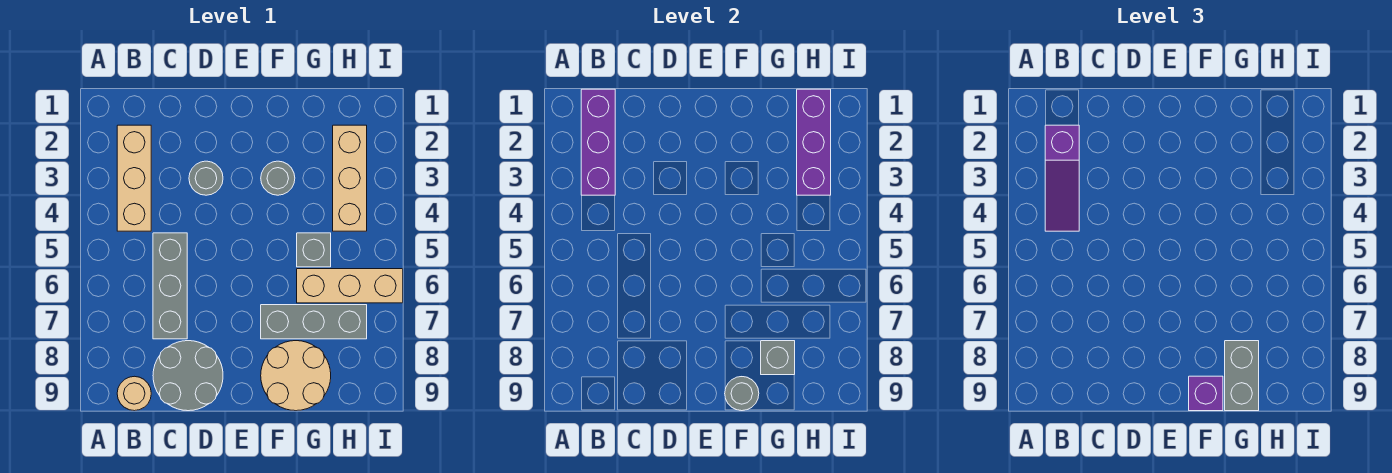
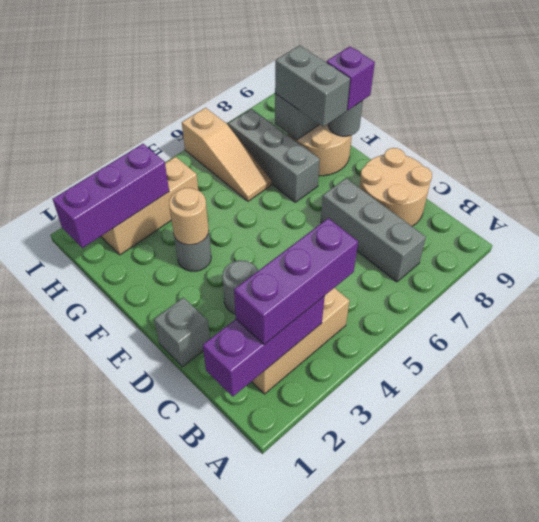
purple slope B2:B4 level 3 top 2 -> purple brick B2:B4 level 3
tan round brick B9 level 1 -> tan round brick F3 level 2
grey brick C5:C7 level 1 -> grey brick B7:D7 level 1
grey round brick C8:D9 level 1 -> tan round brick C8:D9 level 1
grey brick G5 level 1 -> grey brick D1 level 1
tan brick G6:I6 level 1 -> tan slope G6:I6 level 1 top I
grey brick G8:G9 level 3 -> grey brick F8:G8 level 3

